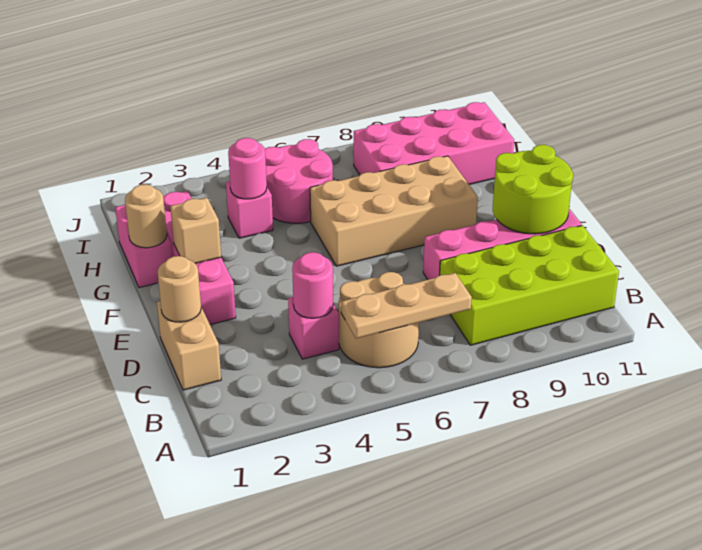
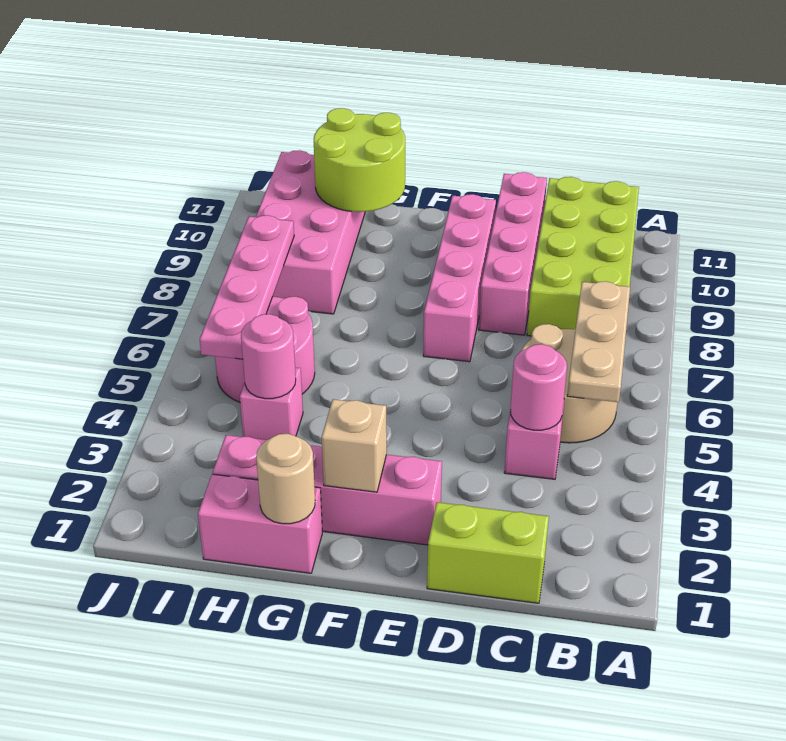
tan brick C1:D1 level 1 -> lime brick C1:D1 level 1
tan round brick D1 level 2 -> none
lime round brick D10:E11 level 2 -> lime round brick G10:H11 level 2
none -> pink brick E7:E10 level 1
tan brick F6:G9 level 1 -> none
none -> pink plate I5:I8 level 2

